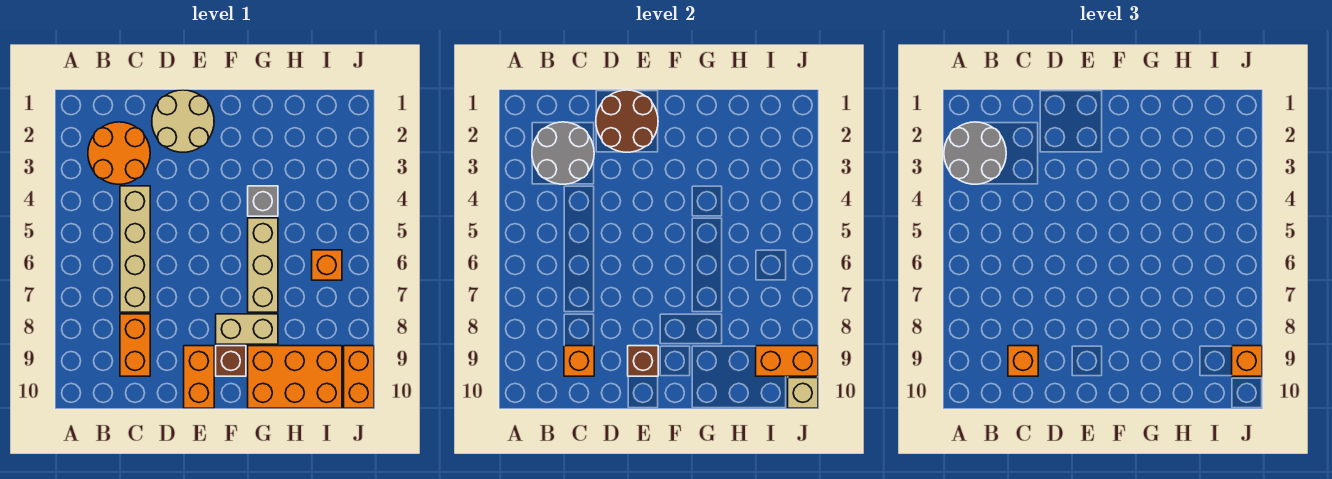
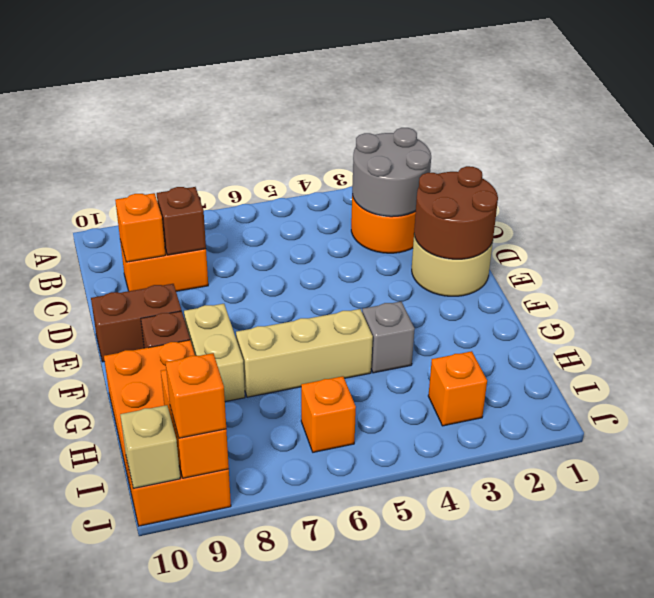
grey round brick A2:B3 level 3 -> none
tan brick C4:C7 level 1 -> none
orange brick C9 level 3 -> orange brick I3 level 1
orange brick E9:E10 level 1 -> brown brick E9:E10 level 1
brown brick E9 level 2 -> brown brick C8 level 2

